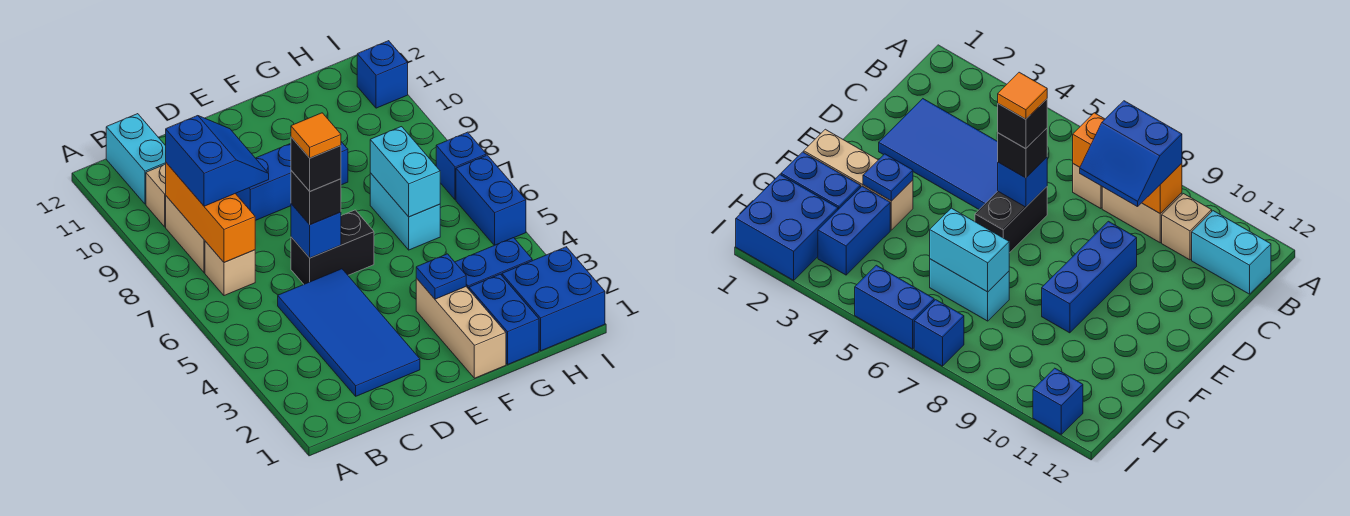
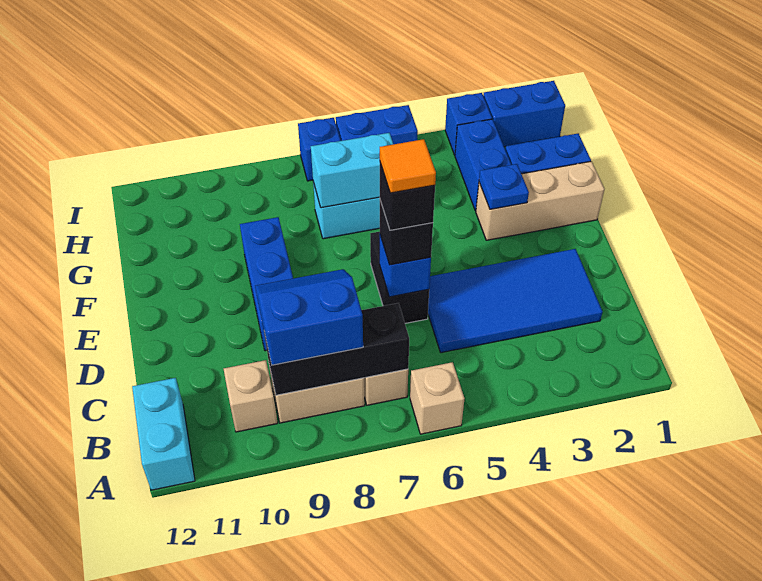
none -> tan brick A6 level 1
orange brick B7:B9 level 2 -> black brick B7:B9 level 2
cyan brick B11:B12 level 1 -> cyan brick A12:B12 level 1
blue brick H1:I2 level 1 -> blue brick I1:I2 level 1
blue brick I11 level 1 -> blue brick I3 level 1

